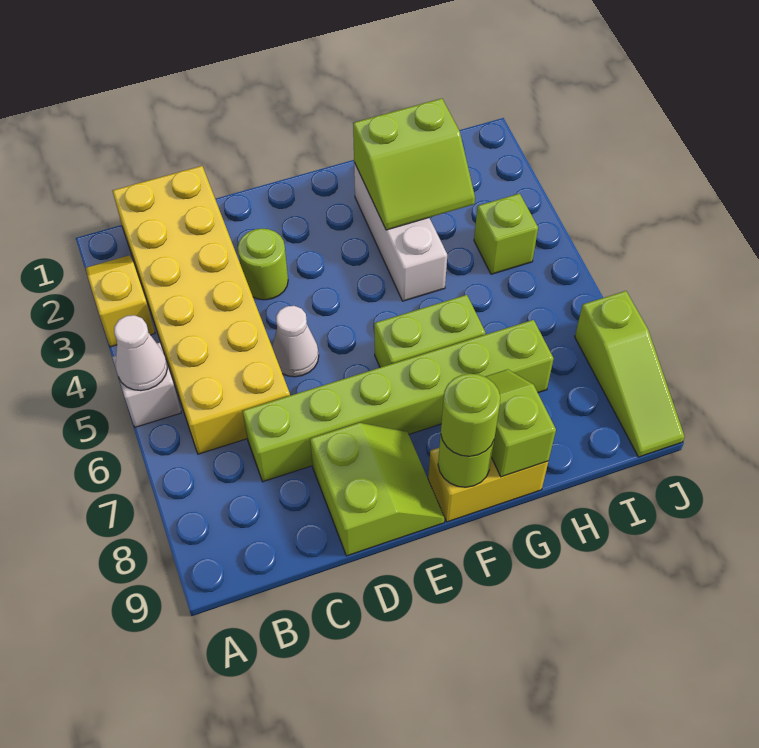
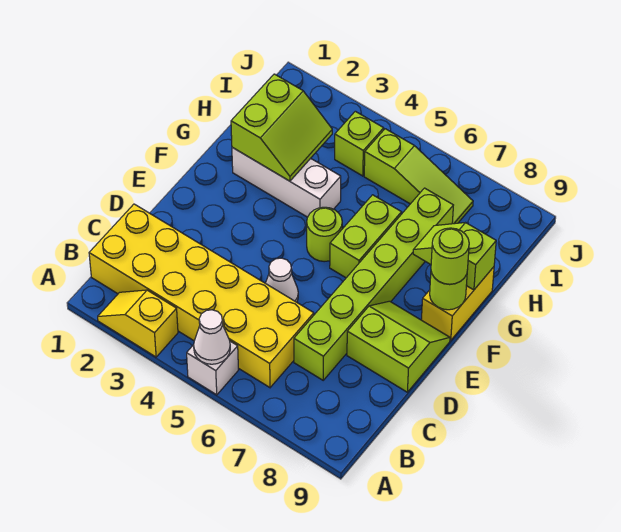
lime round brick D3 level 1 -> lime round brick F5 level 1
lime slope J7:J9 level 1 top 7 -> lime slope I5:I7 level 1 top 5

